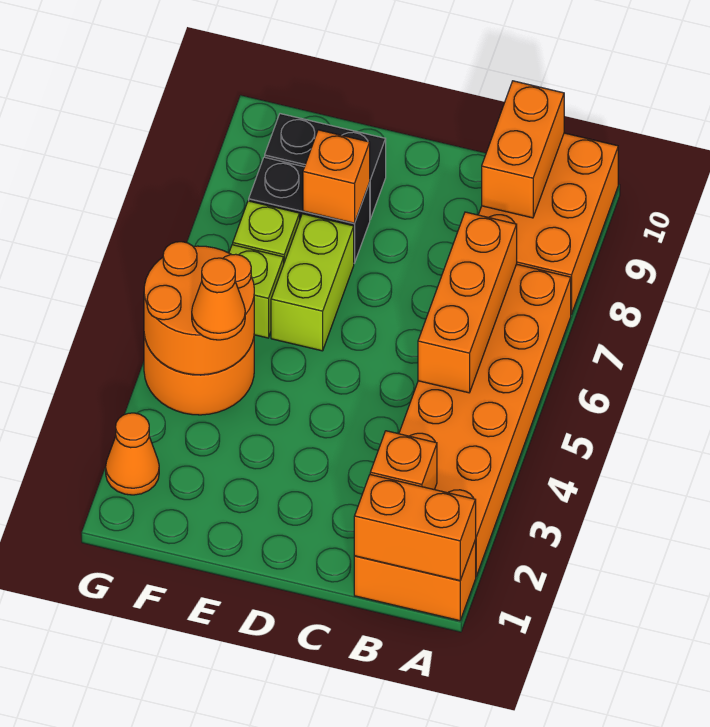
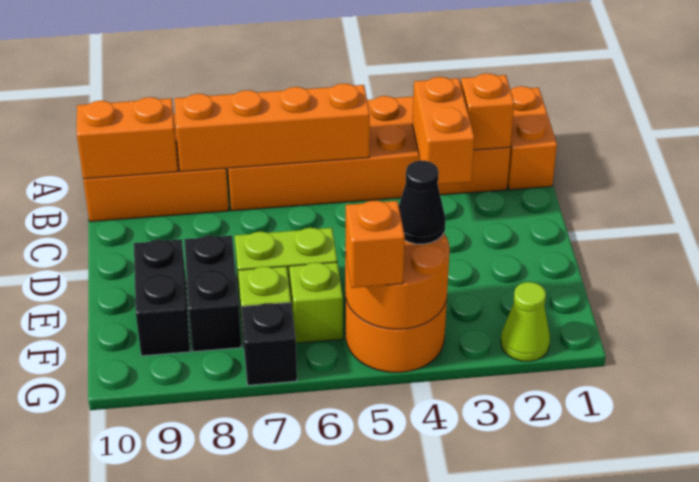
orange brick A1:B1 level 2 -> orange brick B3:C3 level 2
orange brick B5:B7 level 2 -> orange brick B5:B8 level 2
orange brick E8 level 2 -> orange brick G5 level 3
orange cone F4 level 3 -> black cone F4 level 3
orange cone G2 level 1 -> lime cone G2 level 1
none -> black brick G7 level 1

